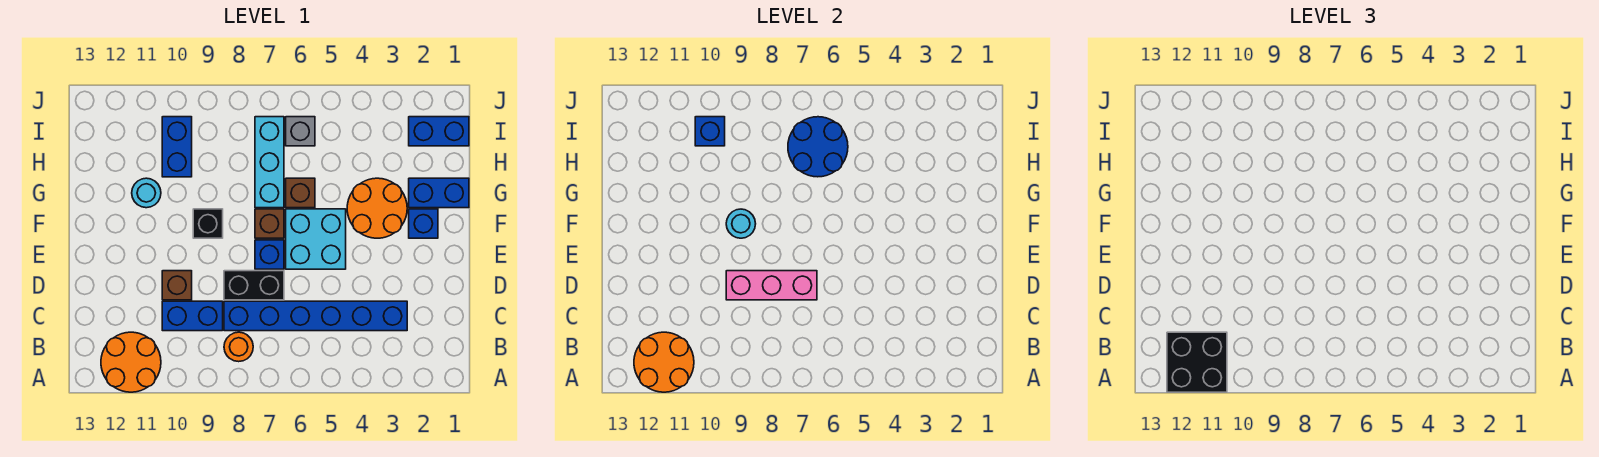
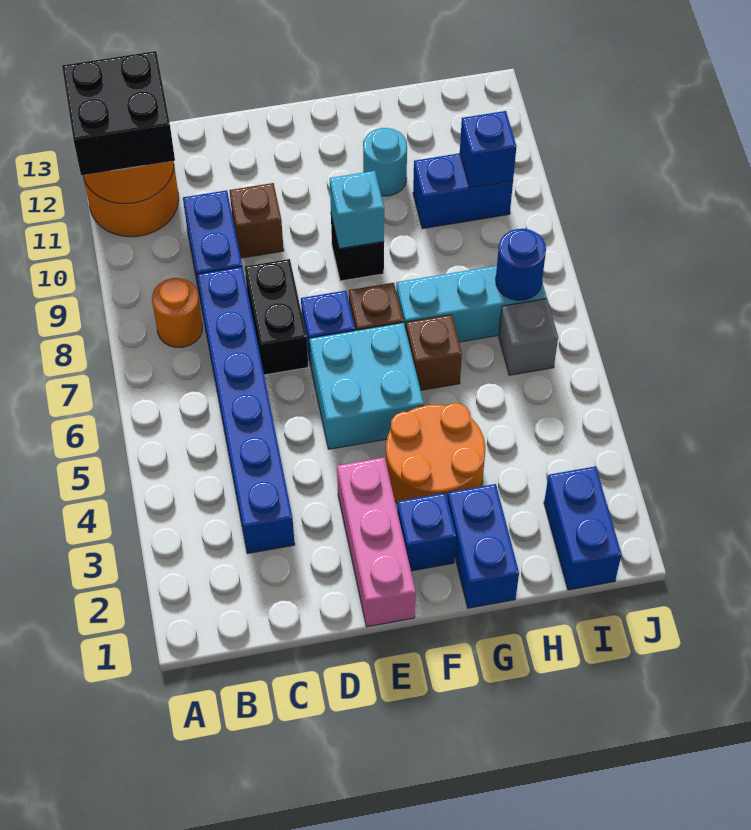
pink brick D7:D9 level 2 -> pink brick E1:E3 level 1
cyan round brick F9 level 2 -> cyan brick F9 level 2
blue round brick H6:I7 level 2 -> blue round brick I7 level 2

